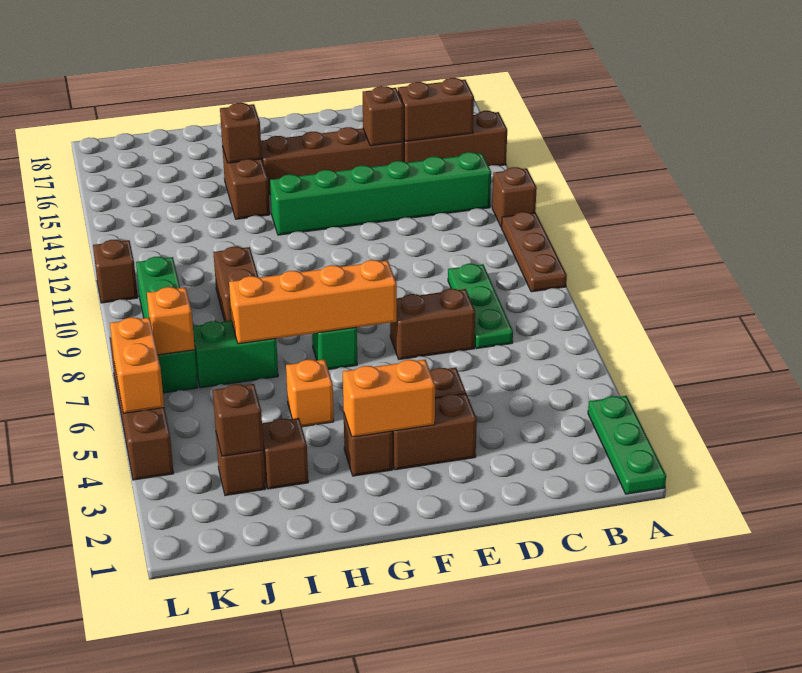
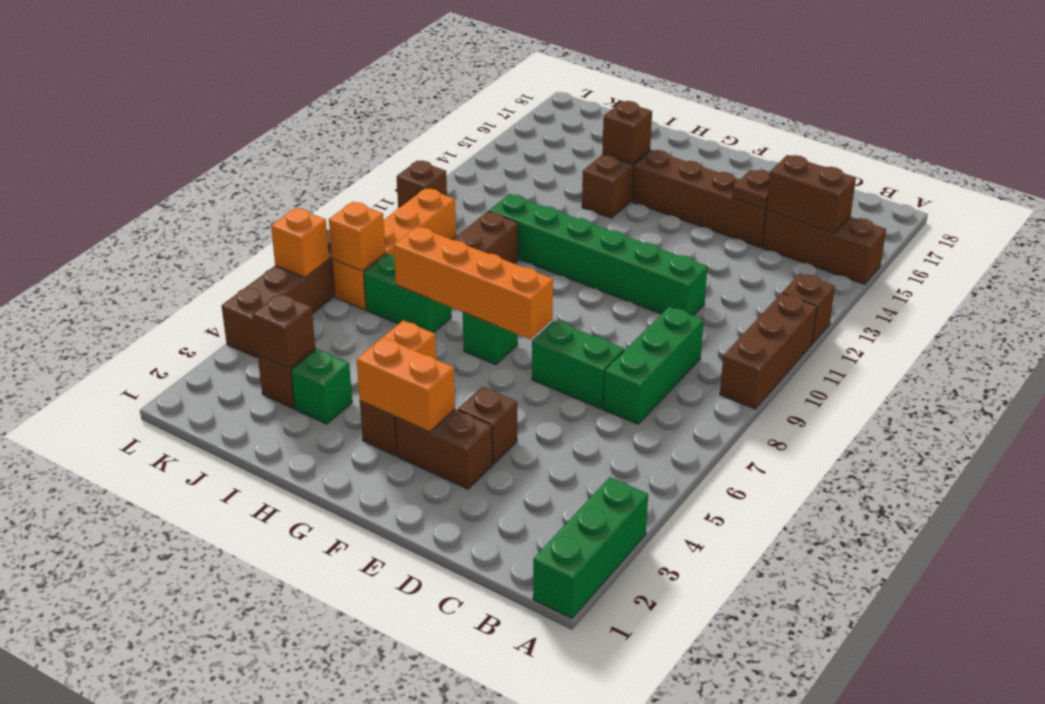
green plate A1:A3 level 1 -> green brick A1:A3 level 1
brown plate A9:A11 level 1 -> brown brick A9:A11 level 1
green brick B13:G13 level 1 -> green brick D11:I11 level 1
green plate C7:C9 level 1 -> green brick C7:C9 level 1
brown brick D7:E7 level 1 -> green brick D7:E7 level 1
brown brick D15 level 2 -> brown plate D15 level 2
brown brick I3 level 1 -> green brick I3 level 1
green brick K7:K10 level 1 -> orange brick K7:K10 level 1
orange brick L5:L6 level 2 -> orange brick L6 level 2

